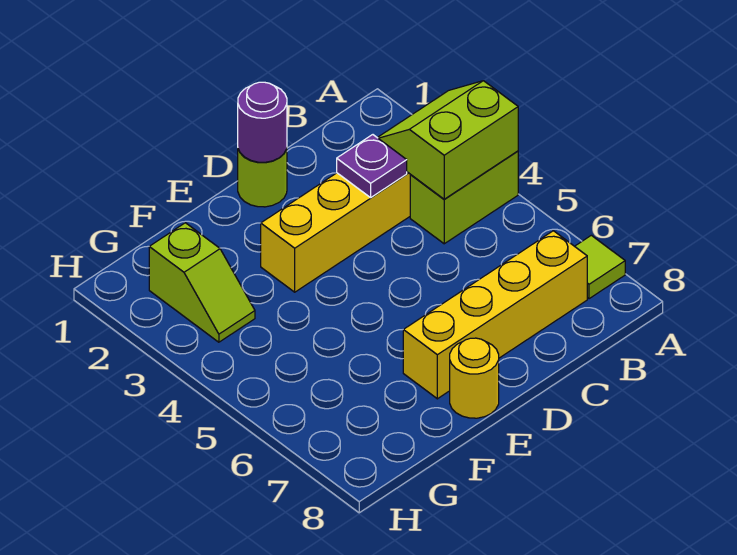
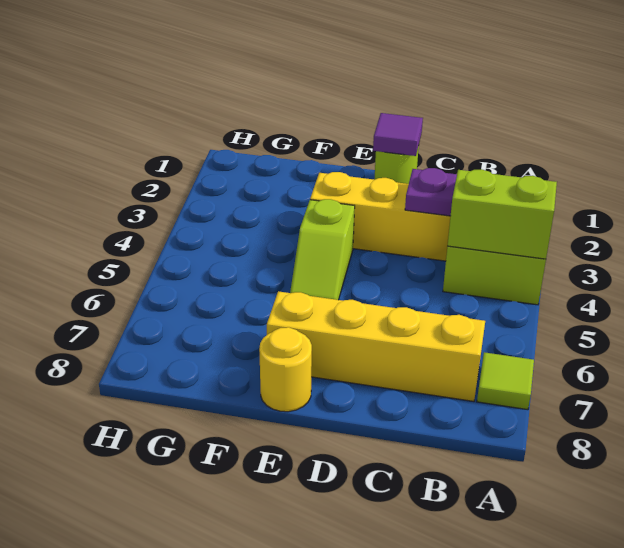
purple round brick D1 level 2 -> purple tile D1 level 2
lime slope G2:G3 level 1 top 2 -> lime slope E4:E5 level 1 top 4

